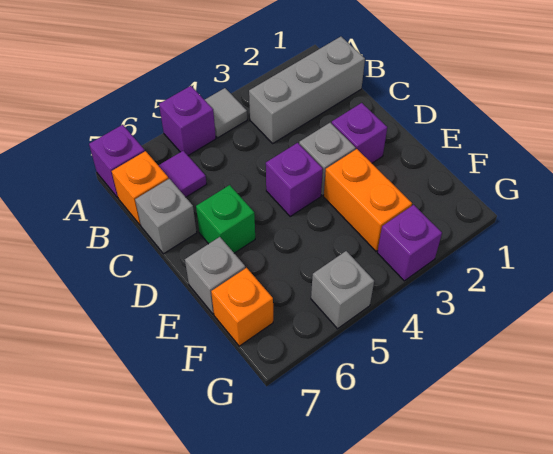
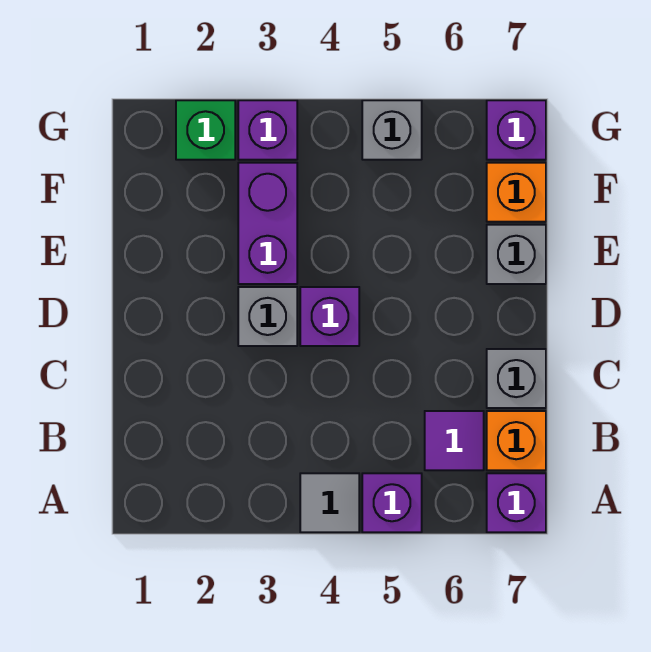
grey brick B1:B3 level 1 -> none
purple brick D2 level 1 -> purple brick G7 level 1
green brick D6 level 1 -> green brick G2 level 1
orange brick E3:F3 level 1 -> purple brick E3:F3 level 1

